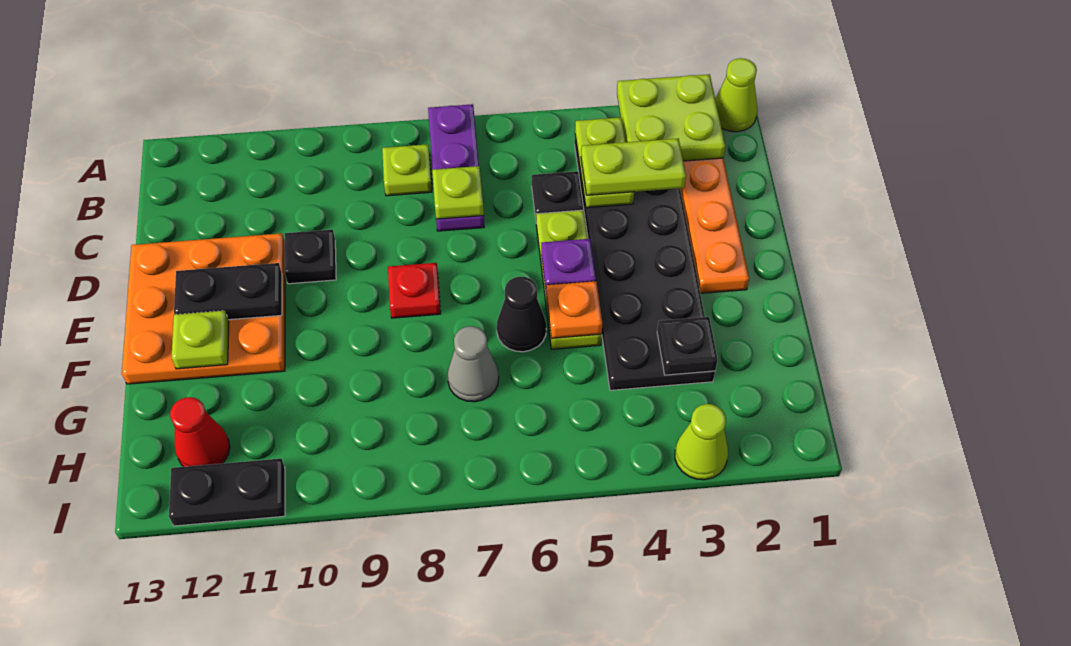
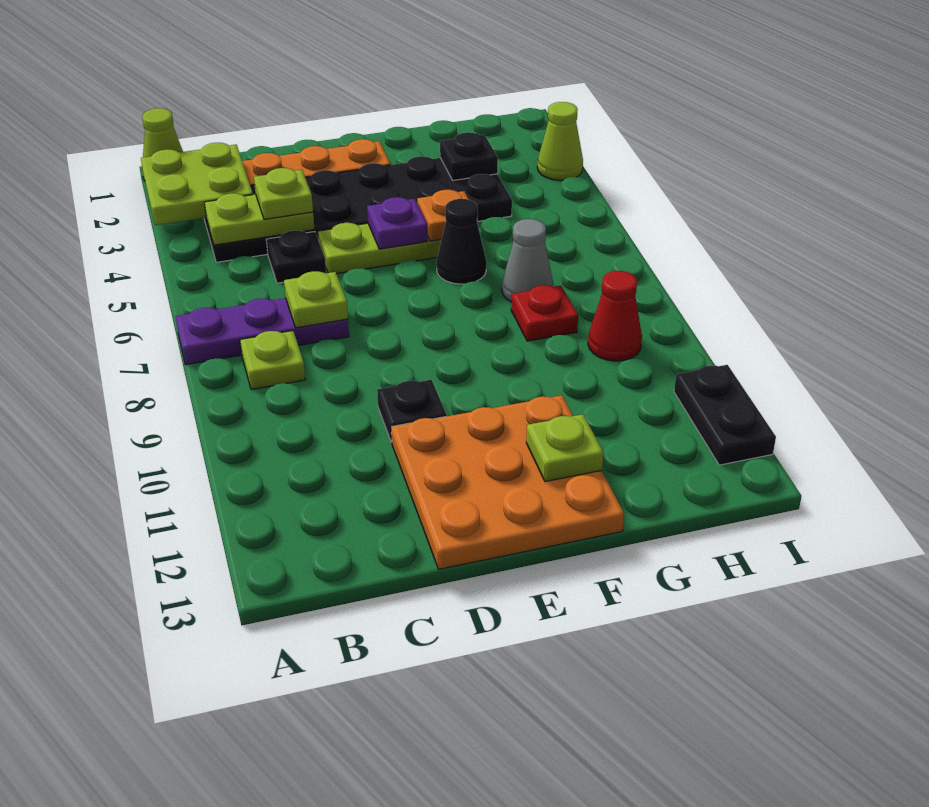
lime plate C3:C4 level 3 -> lime plate C4 level 3
red plate E8 level 1 -> red plate G8 level 1
black plate E11:E12 level 2 -> none
red cone H12 level 1 -> red cone H9 level 1

